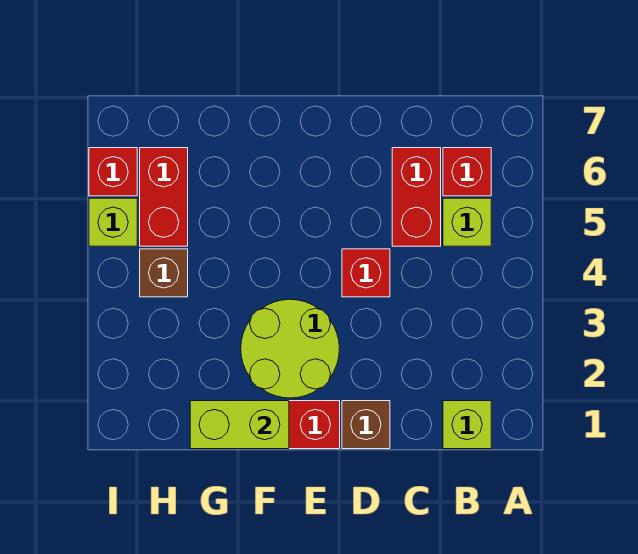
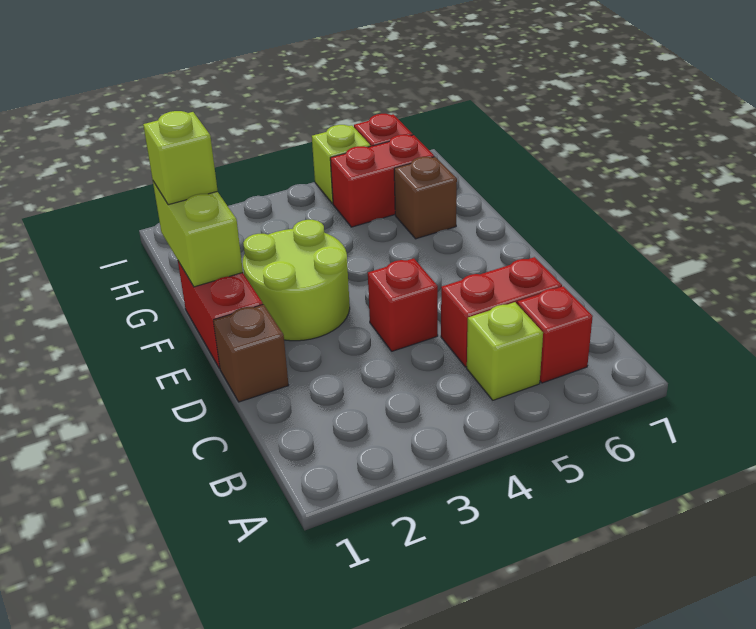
lime brick B1 level 1 -> lime brick G1 level 3
brown brick H4 level 1 -> brown brick G6 level 1

